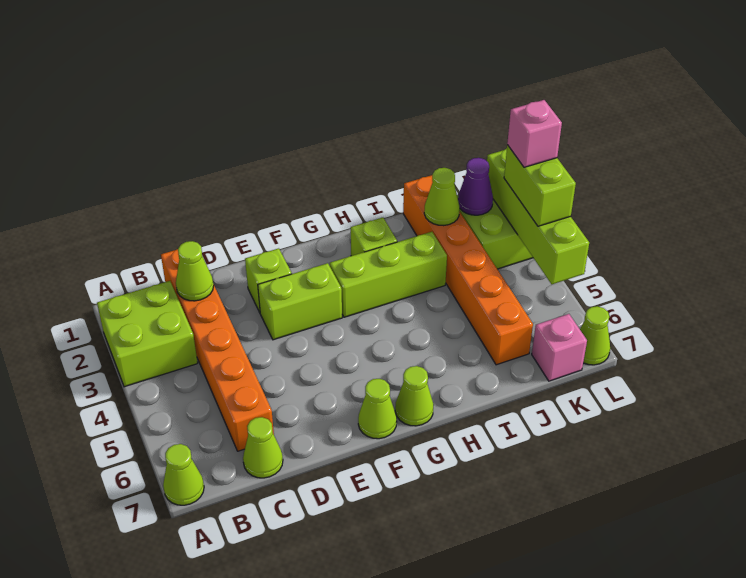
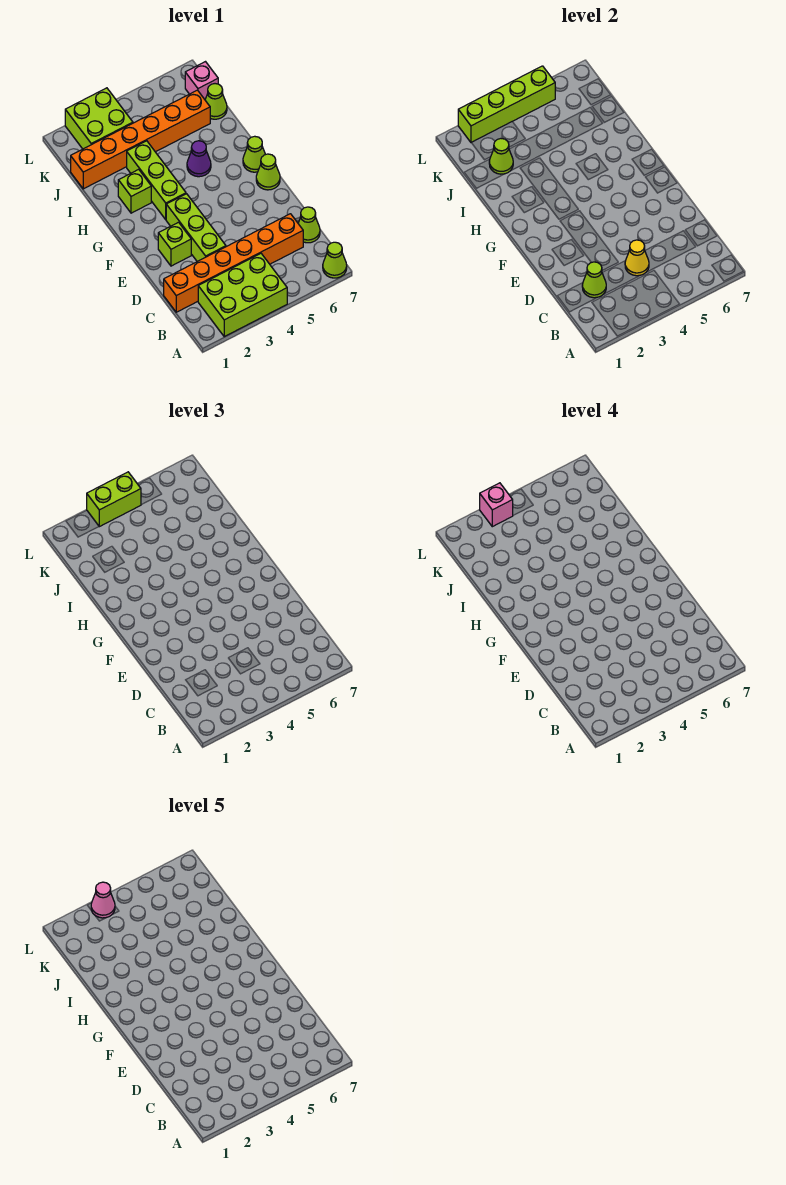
lime brick A2:B3 level 1 -> lime brick A2:B4 level 1
none -> yellow cone C4 level 2
lime brick E3:F3 level 1 -> lime brick D3:F3 level 1
purple cone K2 level 2 -> purple cone H5 level 1
none -> pink cone L3 level 5
lime cone L7 level 1 -> lime cone J7 level 1

